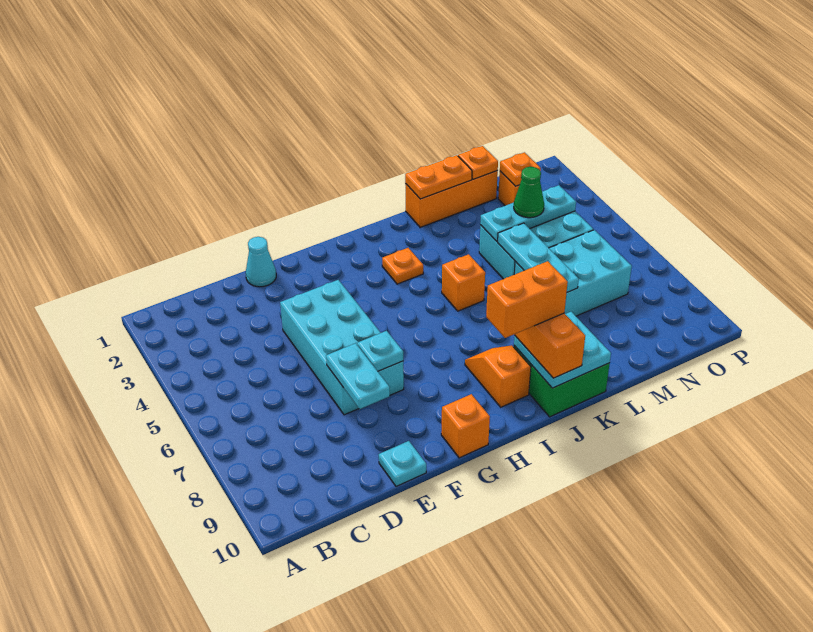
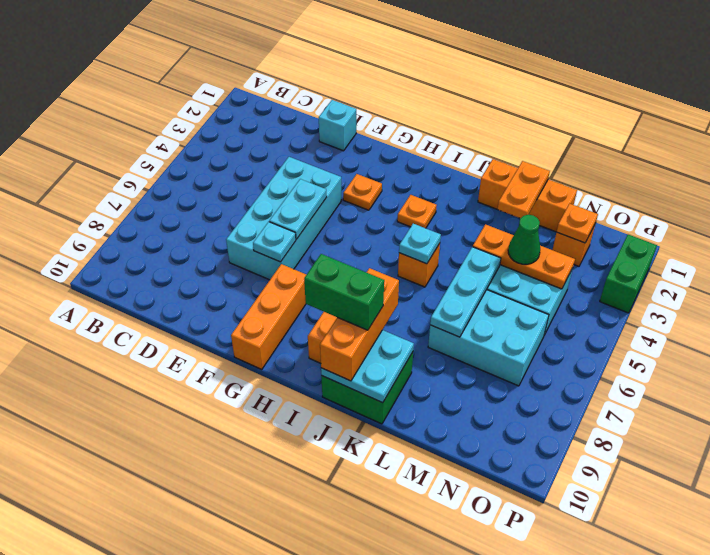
cyan cone E1 level 1 -> cyan brick E1 level 1
cyan plate E7:E8 level 2 -> cyan plate F5:F6 level 2
cyan plate E10 level 1 -> cyan plate J5 level 2
orange brick G10 level 1 -> orange brick G8:G10 level 1
orange brick I9:J9 level 4 -> green brick I9:J9 level 4
orange plate K1:L1 level 2 -> orange plate L1:L2 level 2
cyan plate L4:N4 level 2 -> orange plate L4:N4 level 2
orange plate M1 level 2 -> orange plate G3 level 1
none -> green brick P2:P3 level 1

